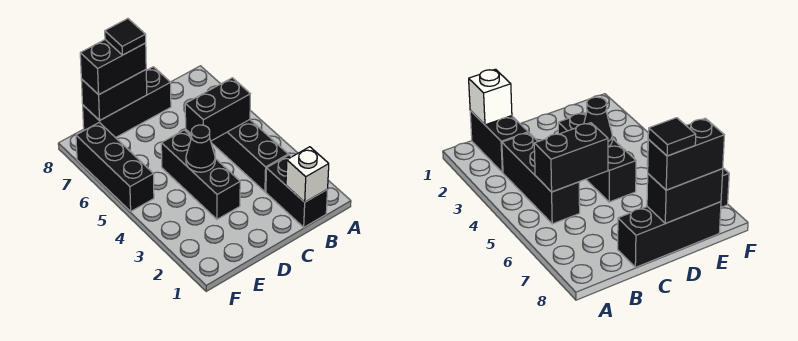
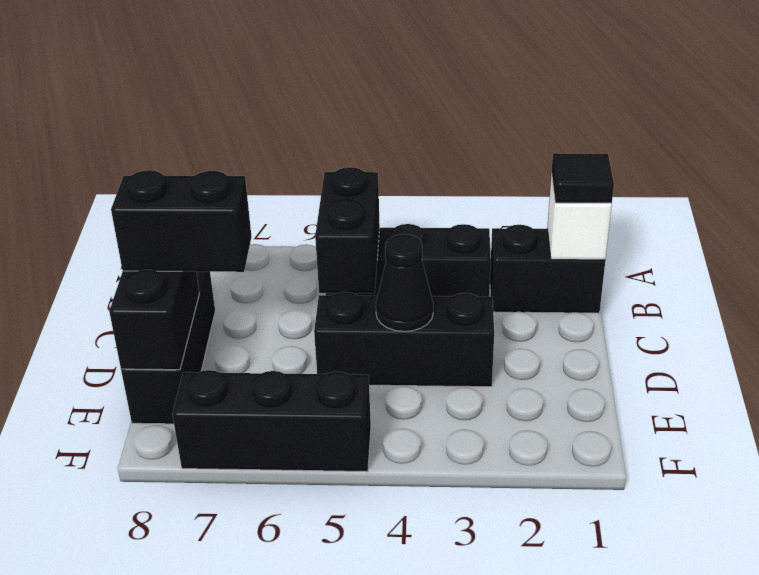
black brick D8:E8 level 3 -> black brick D7:D8 level 3
black tile D8 level 4 -> black tile B1 level 3

